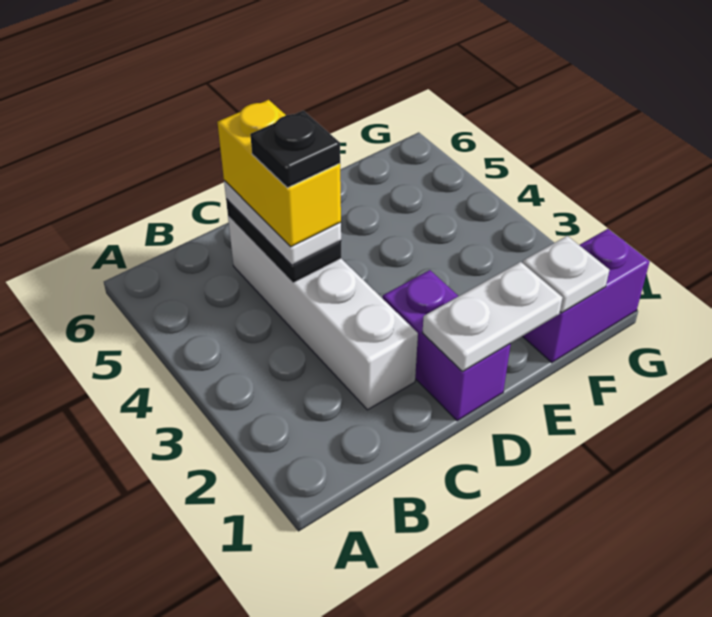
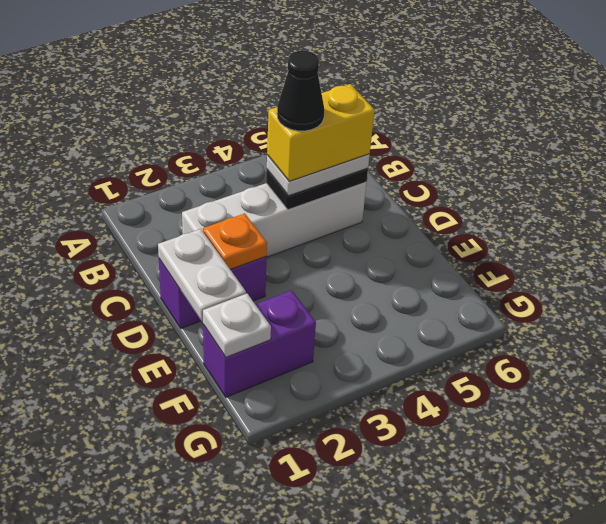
black plate C4 level 5 -> black cone C4 level 5
none -> orange plate D2 level 2
purple brick F1:G1 level 1 -> purple brick F1:F2 level 1

